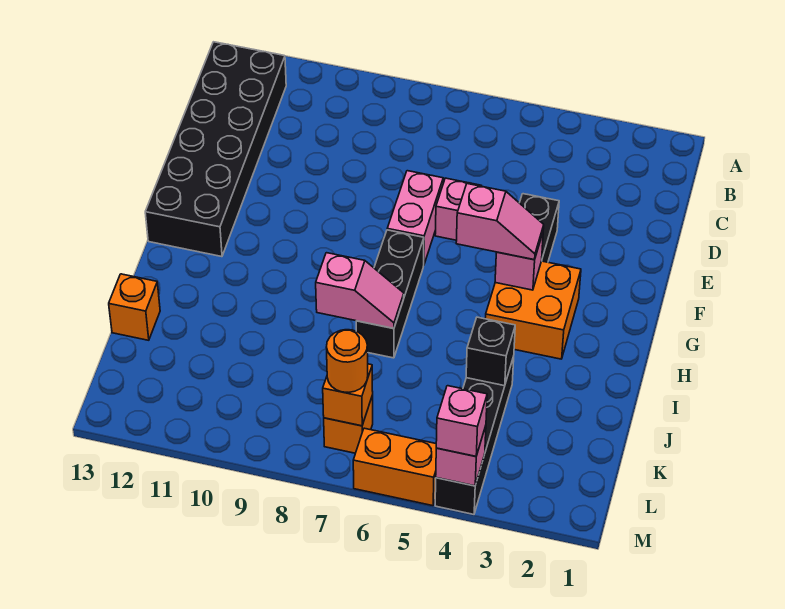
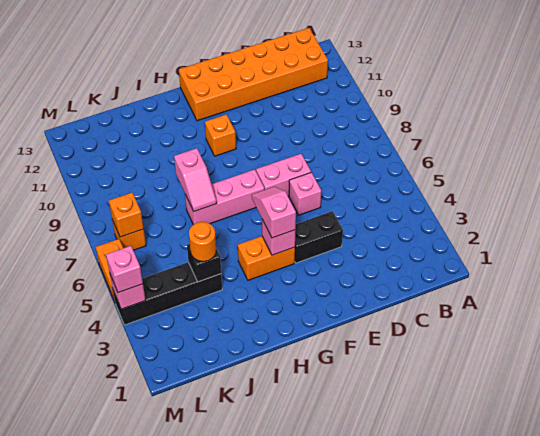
black brick B12:G13 level 1 -> orange brick B12:G13 level 1
orange brick G3:H4 level 1 -> orange brick G4:H4 level 1
pink slope G4:G5 level 3 top 5 -> pink slope G4:G5 level 3 top 4
black brick G7:I7 level 1 -> pink brick G7:I7 level 1
orange brick J13 level 1 -> orange brick G10 level 1
orange round brick L7 level 3 -> orange round brick J4 level 3

